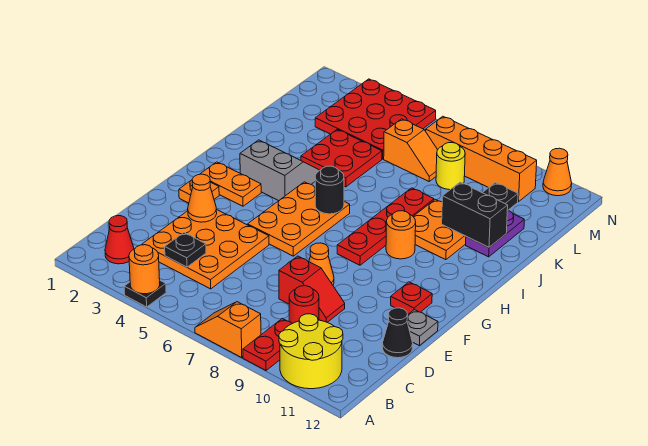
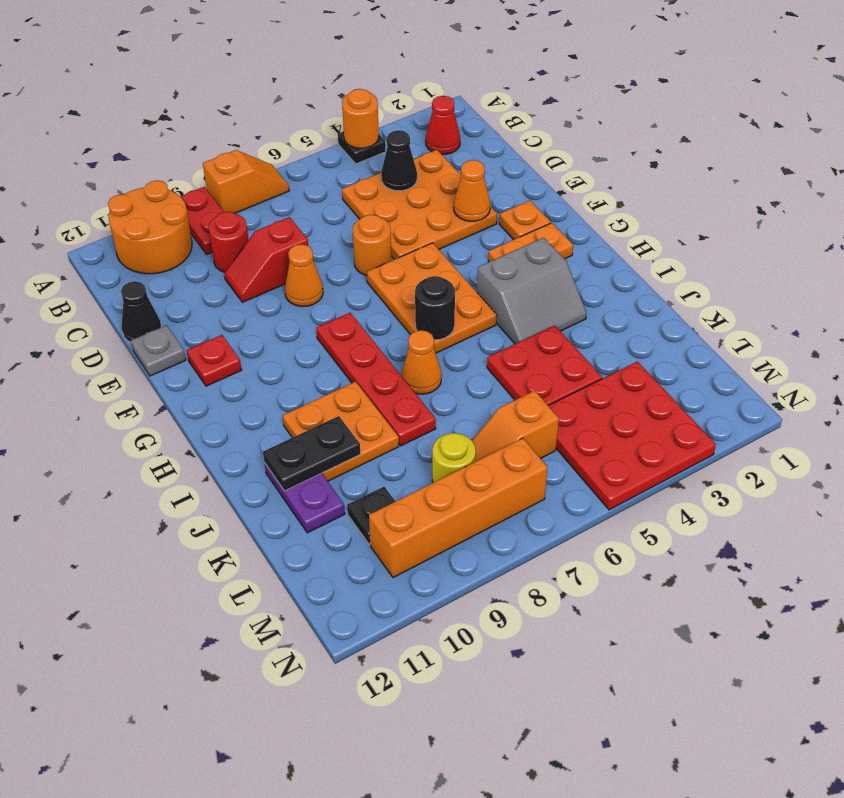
yellow round brick A10:B11 level 1 -> orange round brick A10:B11 level 1
black plate C4 level 2 -> black cone C4 level 2
orange round brick H9 level 1 -> orange round brick E6 level 1
black brick J10:J11 level 2 -> black plate J10:J11 level 2
orange cone N11 level 1 -> orange cone I7 level 1

